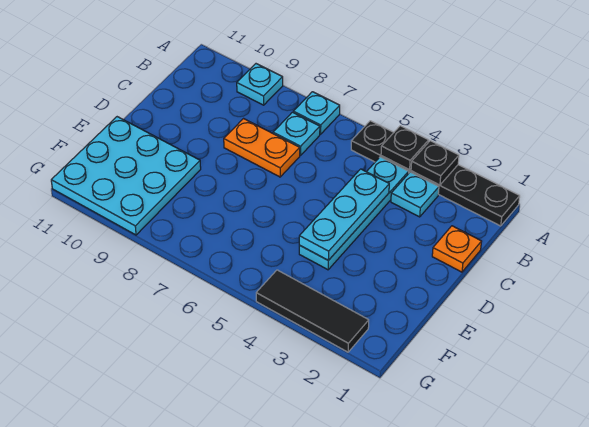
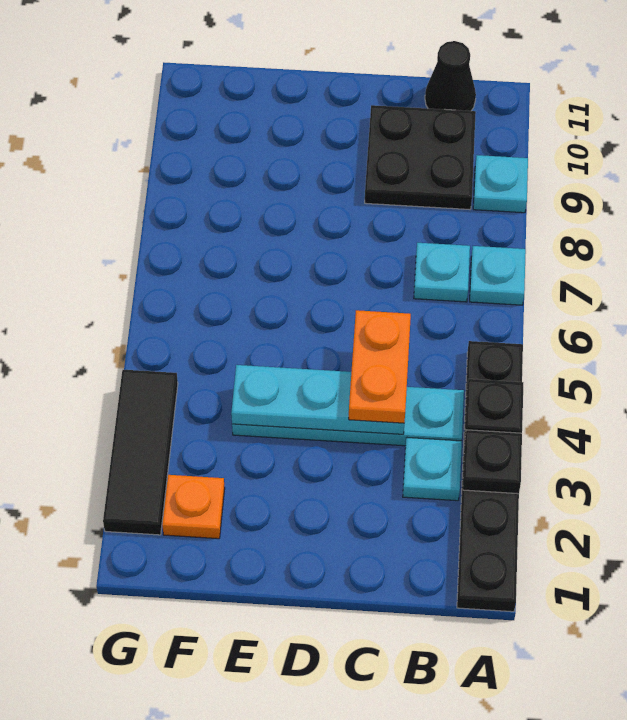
none -> black plate B9:C10 level 1
none -> black cone B11 level 1
orange plate C1 level 1 -> orange plate F2 level 1
orange plate C7:C8 level 1 -> orange plate C4:C5 level 3
cyan plate E9:G11 level 1 -> none

